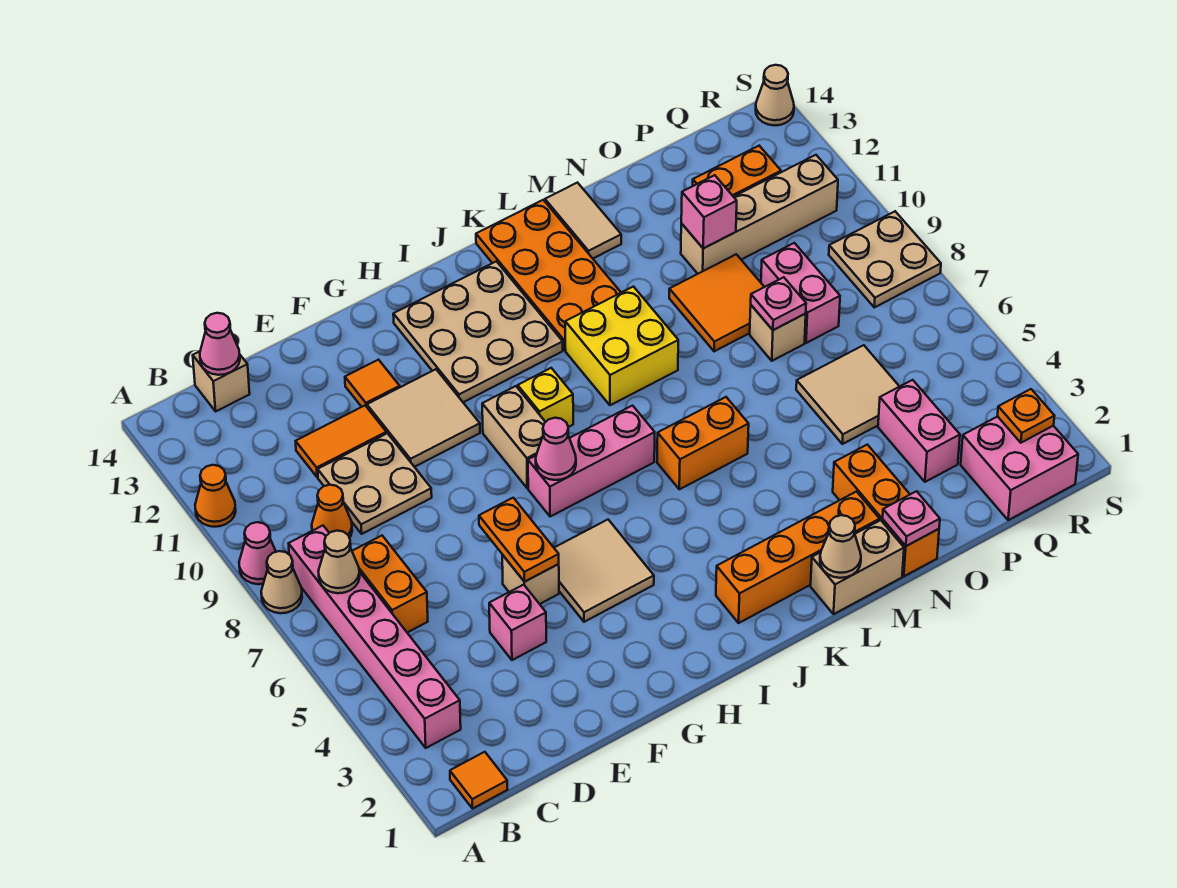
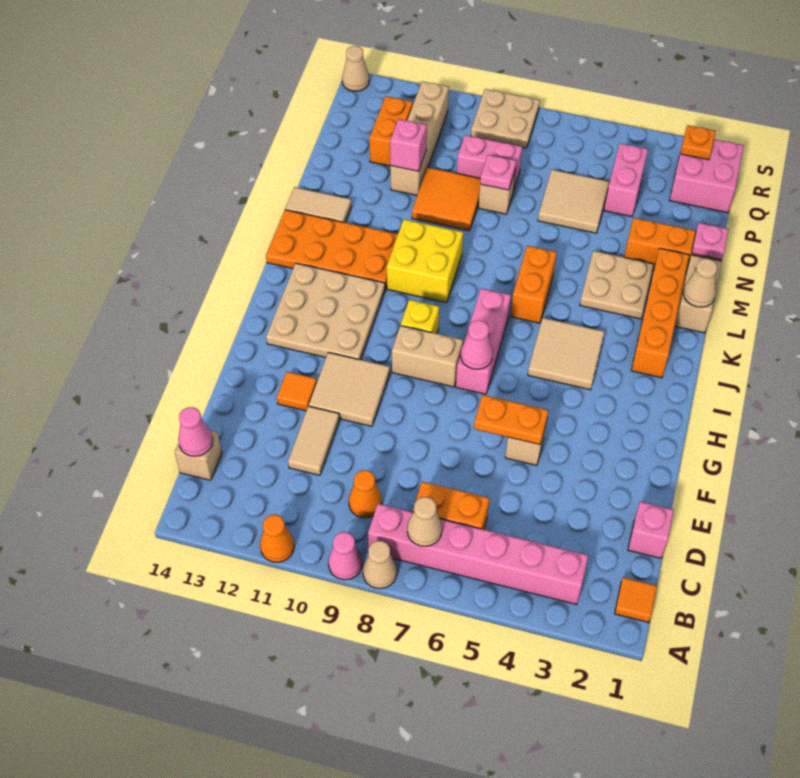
tan plate D9:E10 level 1 -> tan plate L3:M4 level 1
orange tile D11:E11 level 1 -> tan tile D11:E11 level 1
pink brick E4 level 1 -> pink brick D1 level 1
tan tile G4:H5 level 1 -> tan tile I4:J5 level 1
pink brick P3:P4 level 1 -> pink brick P4:Q4 level 1

